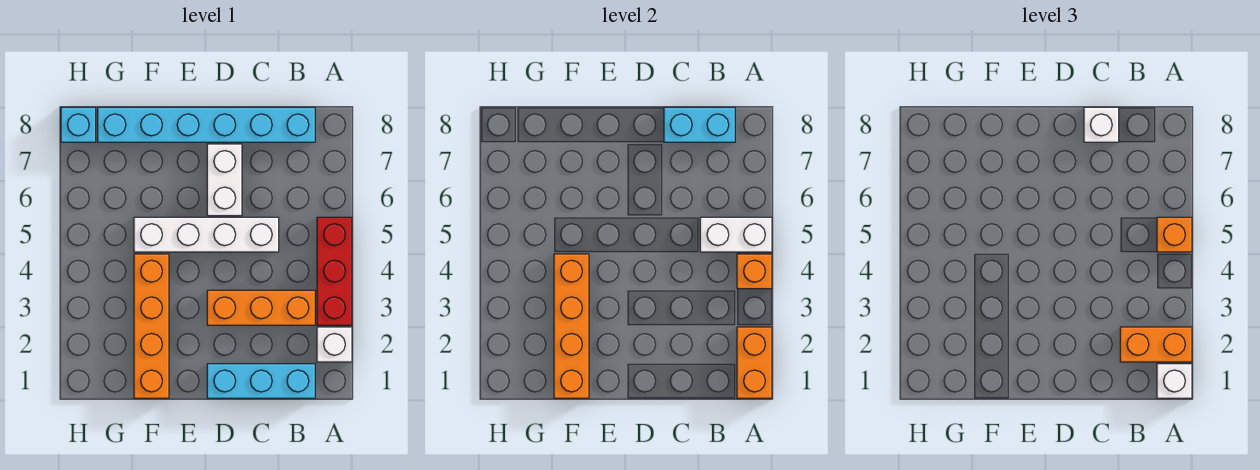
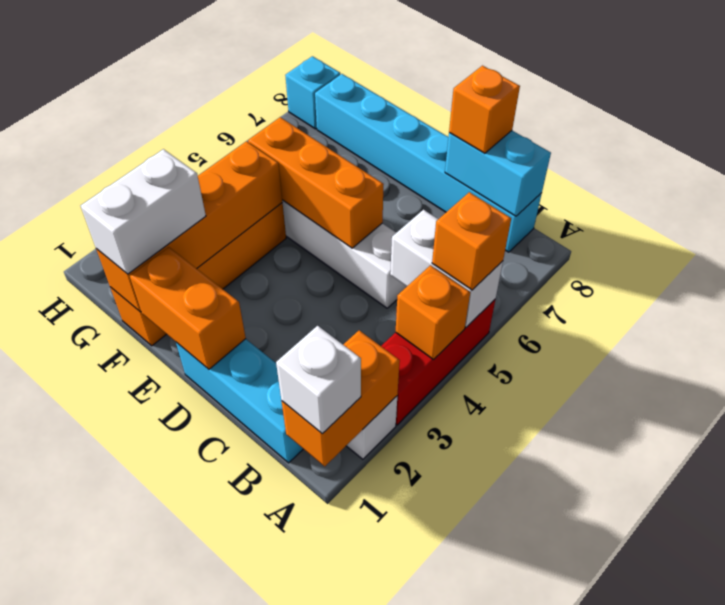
orange brick A2:B2 level 3 -> orange brick D1:E1 level 2
orange brick B3:D3 level 1 -> orange brick D5:F5 level 2
white brick C8 level 3 -> orange brick C8 level 3
white brick D6:D7 level 1 -> white brick F1:F2 level 3

